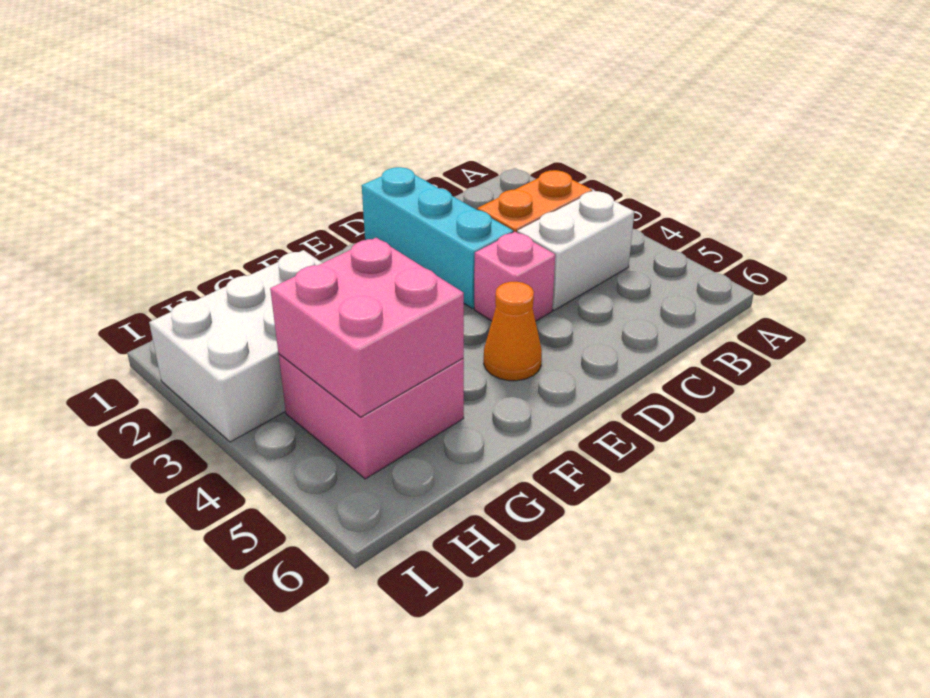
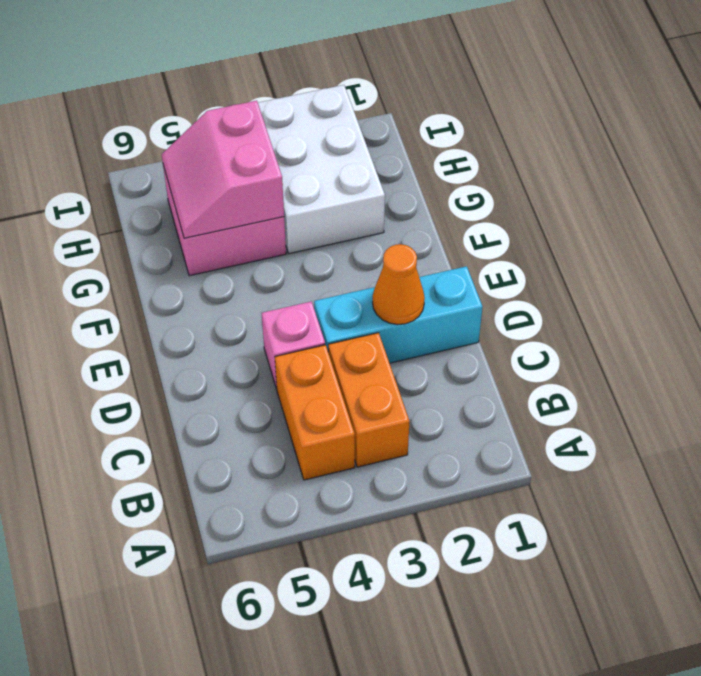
white brick B4:C4 level 1 -> orange brick B4:C4 level 1
orange cone E5 level 1 -> orange cone D2 level 2
pink brick G4:H5 level 2 -> pink slope G4:H5 level 2 top 4

